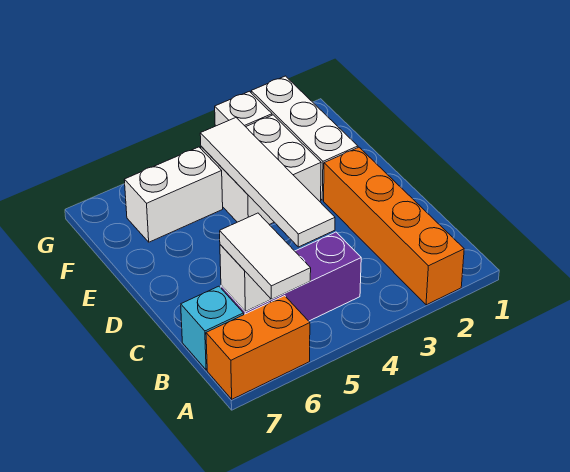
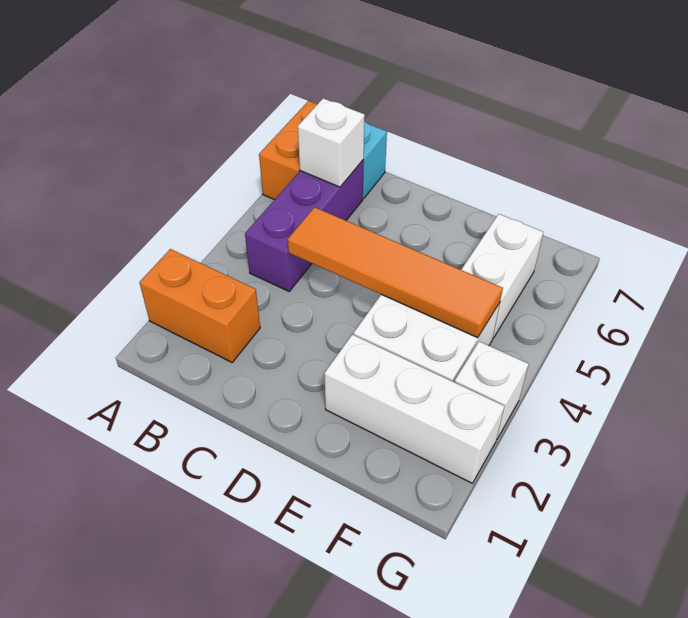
orange brick A2:D2 level 1 -> orange brick A2:B2 level 1
white tile A6:B6 level 3 -> none
white tile C4:F4 level 2 -> orange tile C4:F4 level 2

